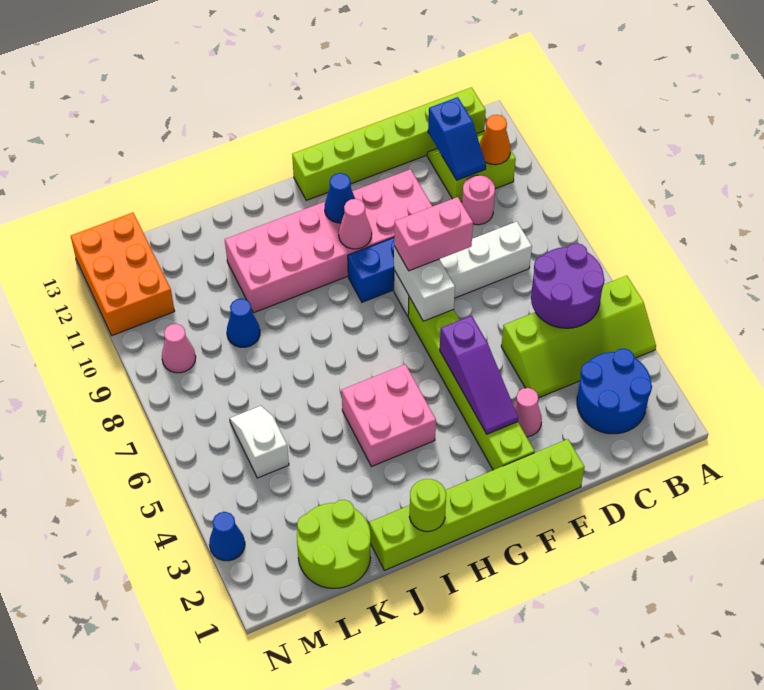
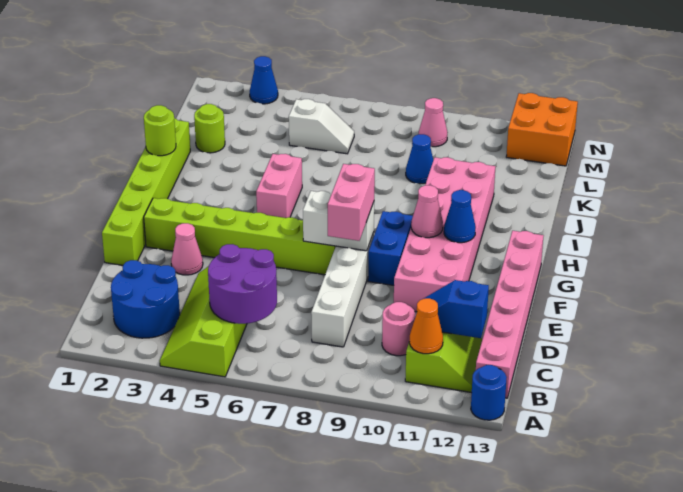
none -> blue round brick A13 level 1
lime brick B13:G13 level 1 -> pink brick B13:G13 level 1
purple slope F3:F5 level 2 top 5 -> none
pink brick H4:I5 level 1 -> pink brick H5:I5 level 1
lime round brick K1:L2 level 1 -> lime round brick K2 level 1
orange brick M11:N13 level 1 -> orange brick M12:N13 level 1

